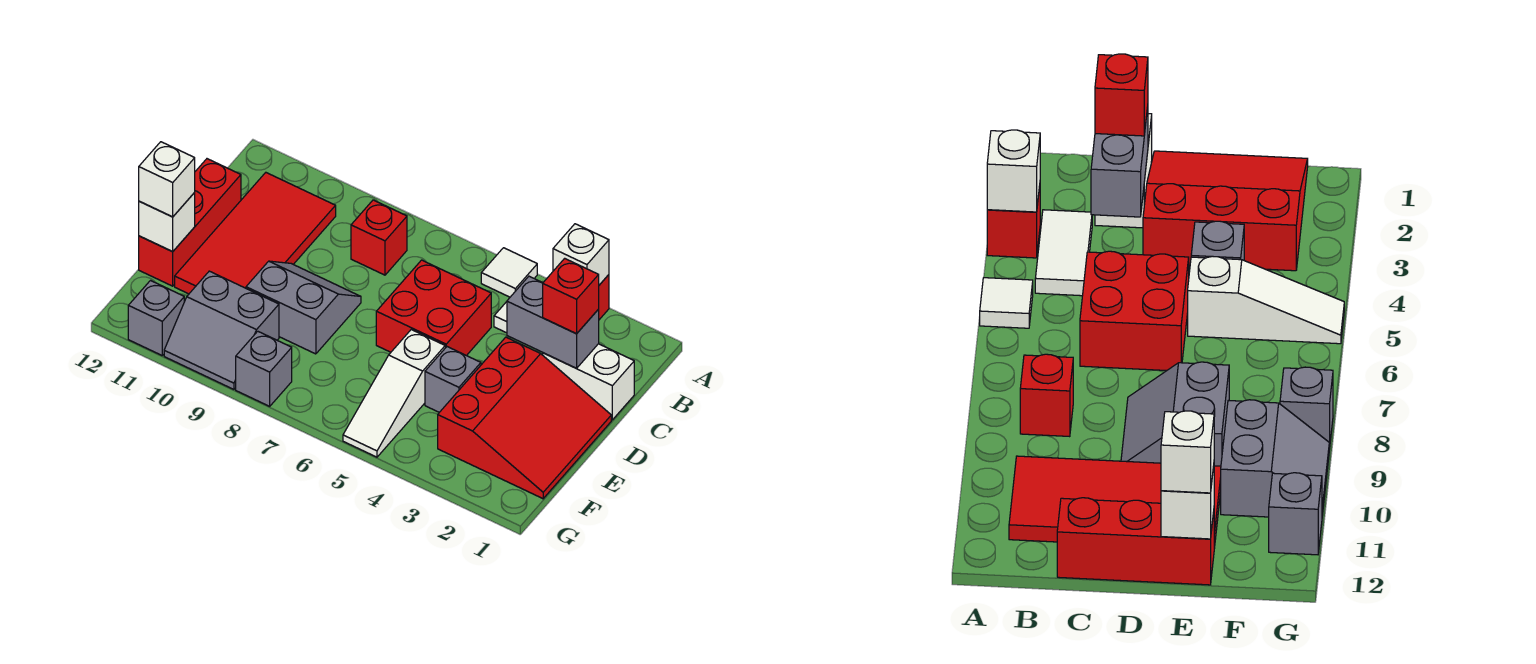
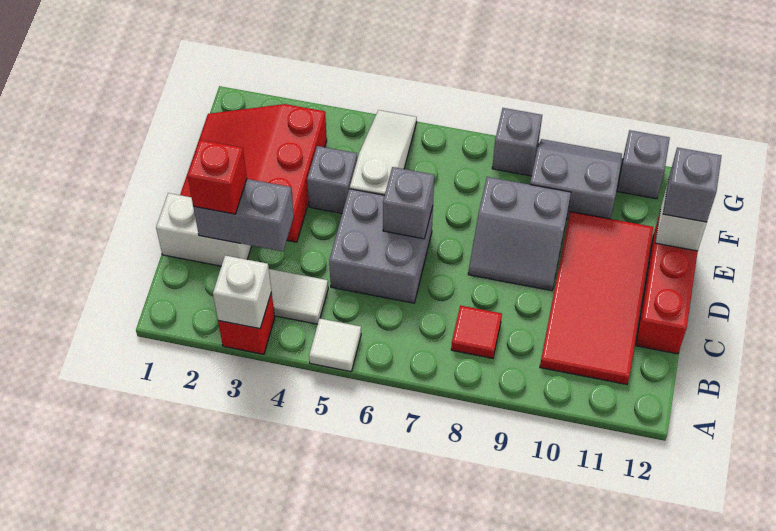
red brick B8 level 1 -> red tile B8 level 1
red brick C5:D6 level 1 -> grey brick C5:D6 level 1
none -> grey brick D6 level 2
white brick E12 level 3 -> grey brick E12 level 3

